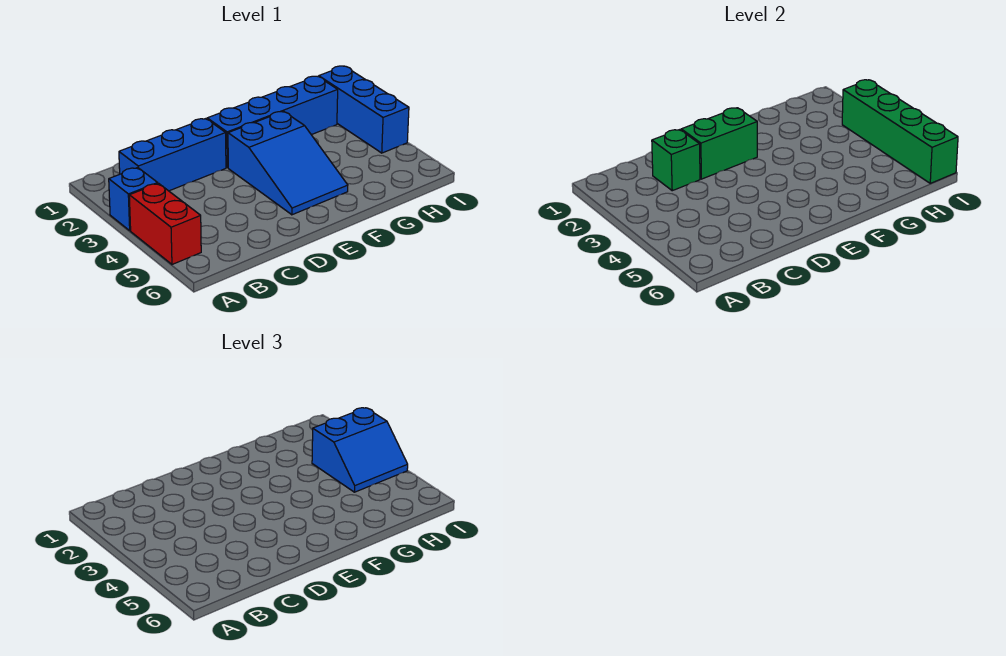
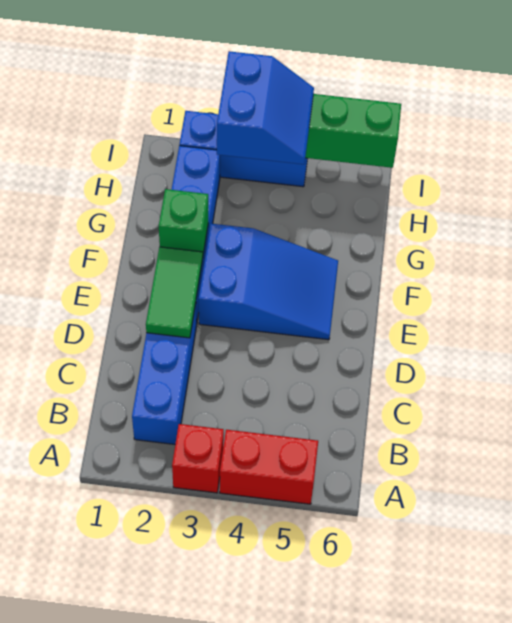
blue brick A3 level 1 -> red brick A3 level 1
green brick C2 level 2 -> green brick F2 level 2
green brick D2:E2 level 2 -> green tile D2:E2 level 2

